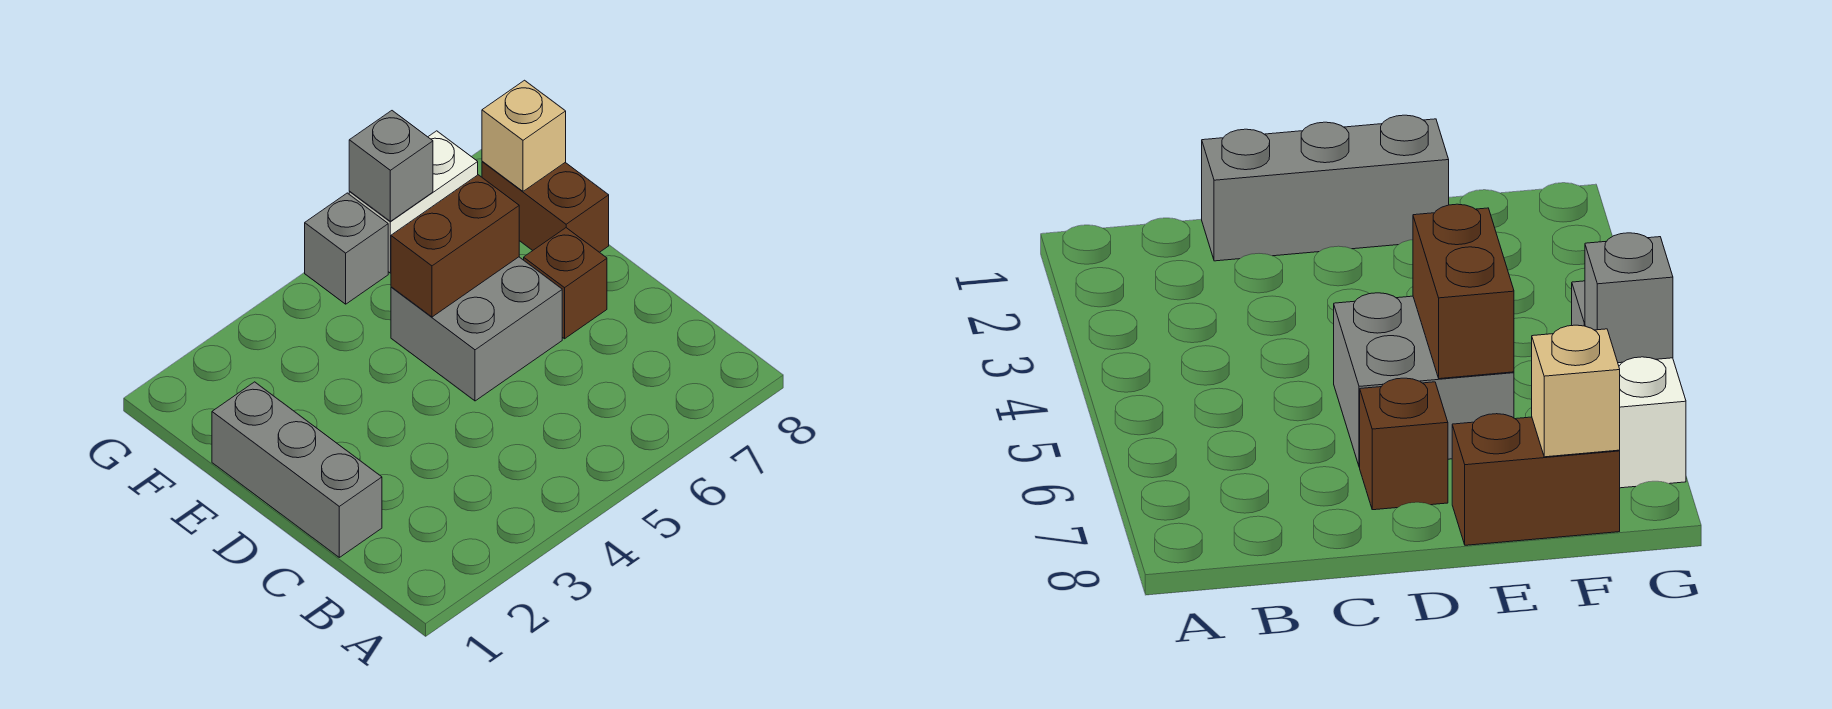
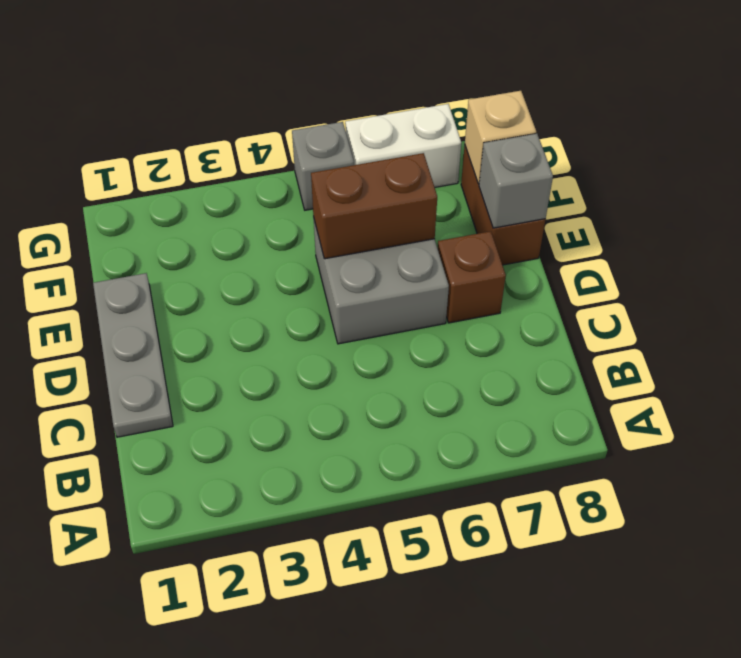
grey brick C1:E1 level 1 -> grey plate C1:E1 level 1
grey brick G6 level 2 -> grey brick E8 level 2

